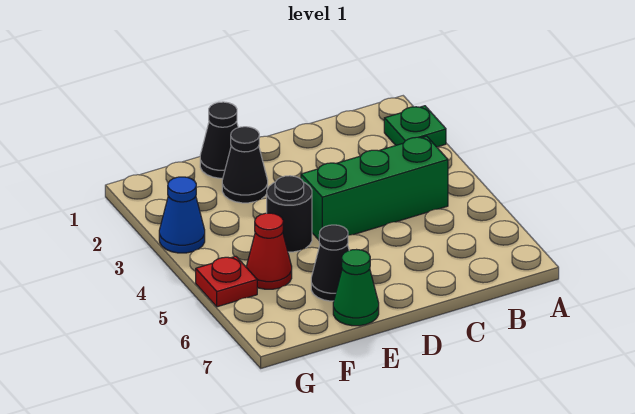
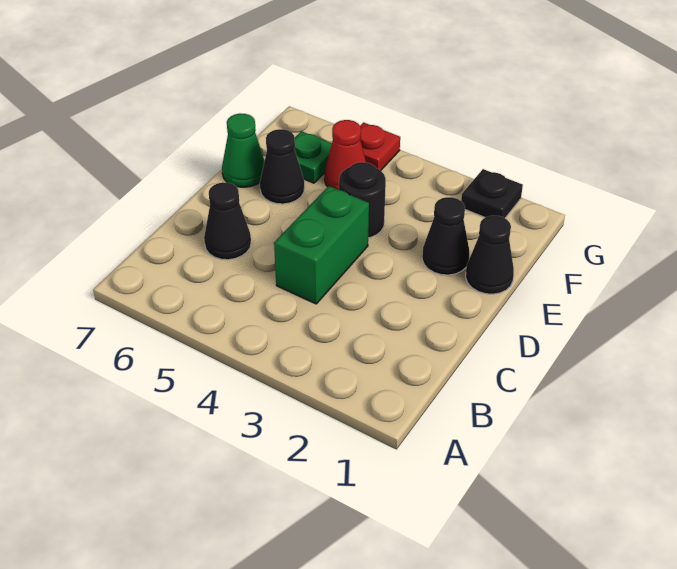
green plate A2 level 1 -> green plate F6 level 1
green brick B4:D4 level 1 -> green brick C4:D4 level 1
none -> black cone C6 level 1
none -> black plate G2 level 1
blue cone G3 level 1 -> none

